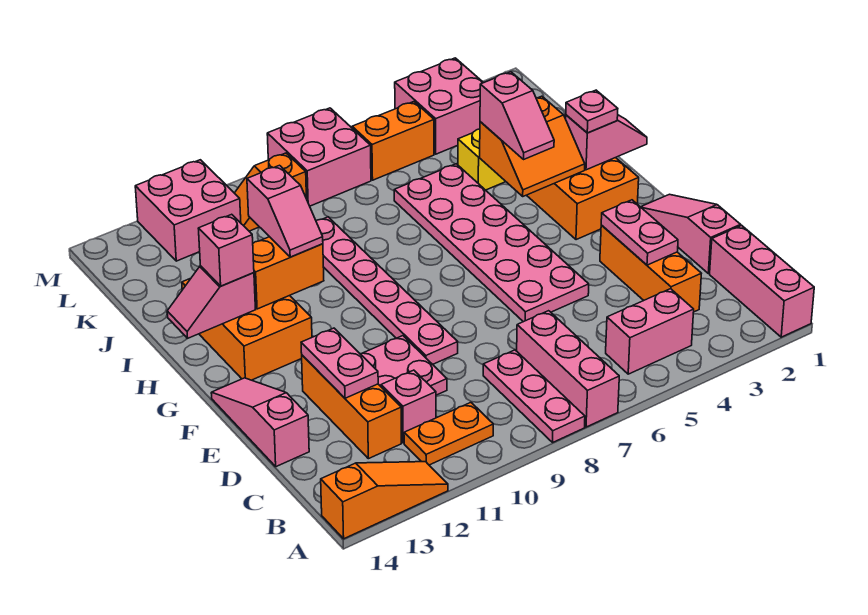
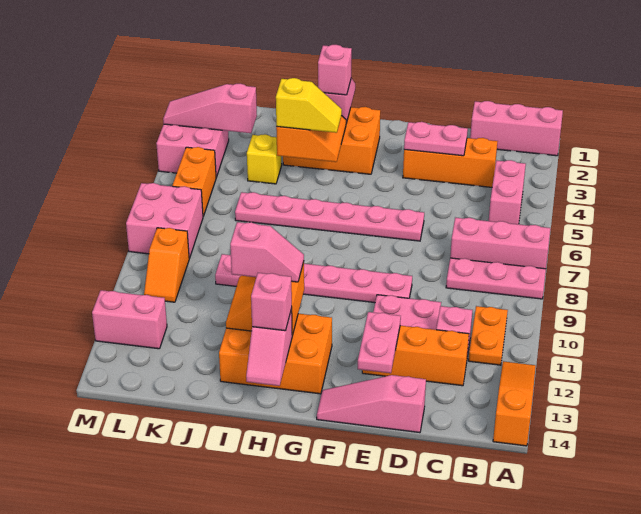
pink slope D1:F1 level 1 top D -> pink slope K3:M3 level 2 top K
pink plate D12:E12 level 2 -> pink plate E12:E13 level 2
pink plate E5:J6 level 1 -> pink plate E6:J6 level 1
pink plate H2 level 3 -> pink brick H2 level 3
pink slope H4:I4 level 3 top I -> yellow slope H4:I4 level 3 top I
pink brick L11:M12 level 1 -> pink brick L12:M12 level 1

